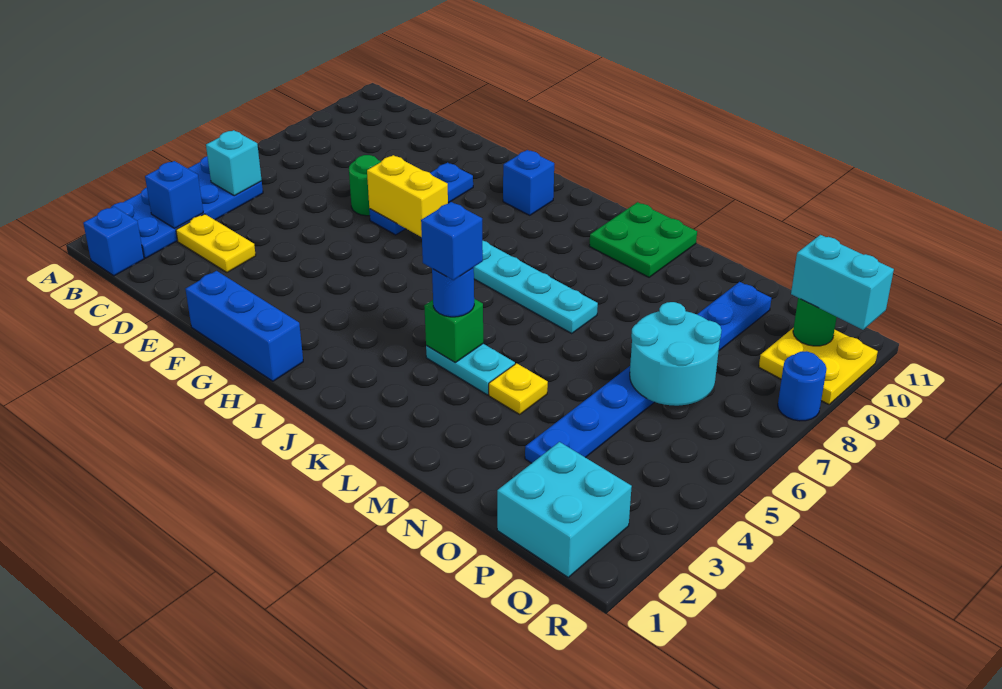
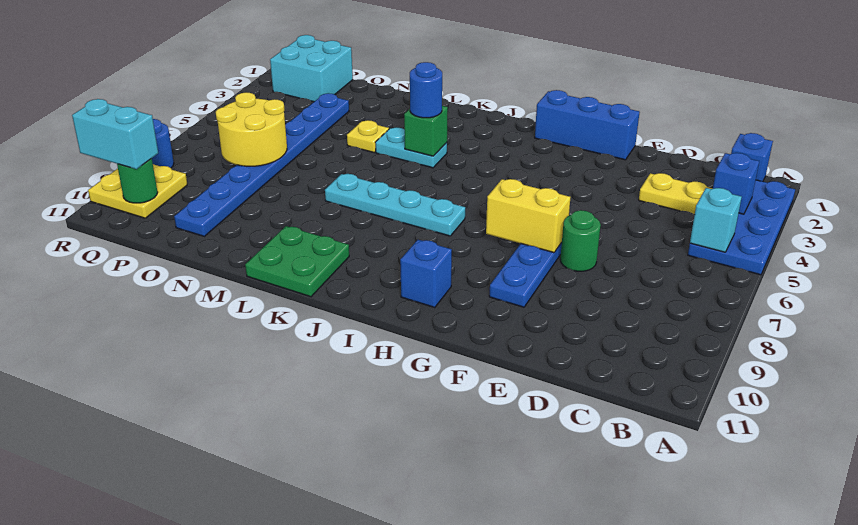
blue brick K4 level 4 -> none
cyan round brick O6:P7 level 2 -> yellow round brick O6:P7 level 2

